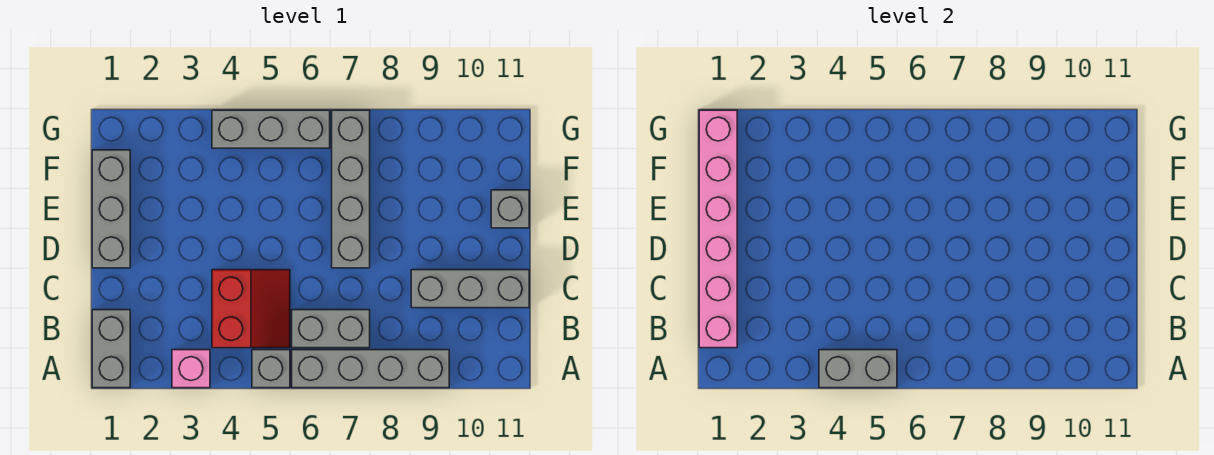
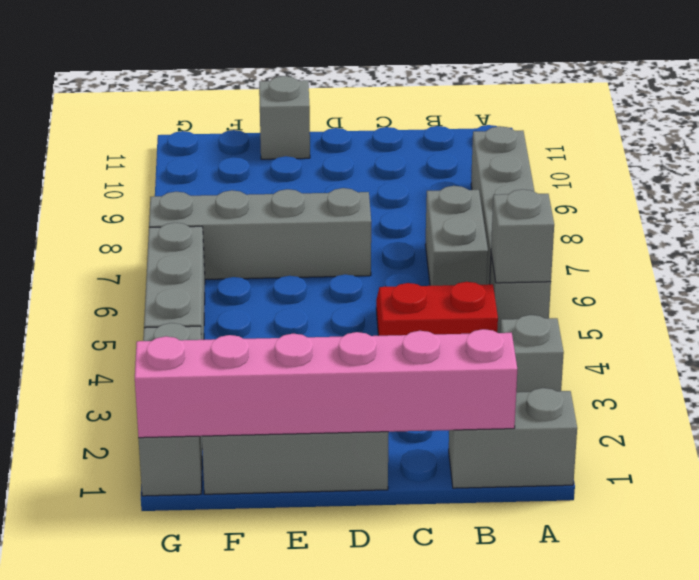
pink brick A3 level 1 -> grey brick A3 level 1
grey brick A4:A5 level 2 -> grey brick A5 level 2
grey brick C9:C11 level 1 -> grey brick G1:G3 level 1

